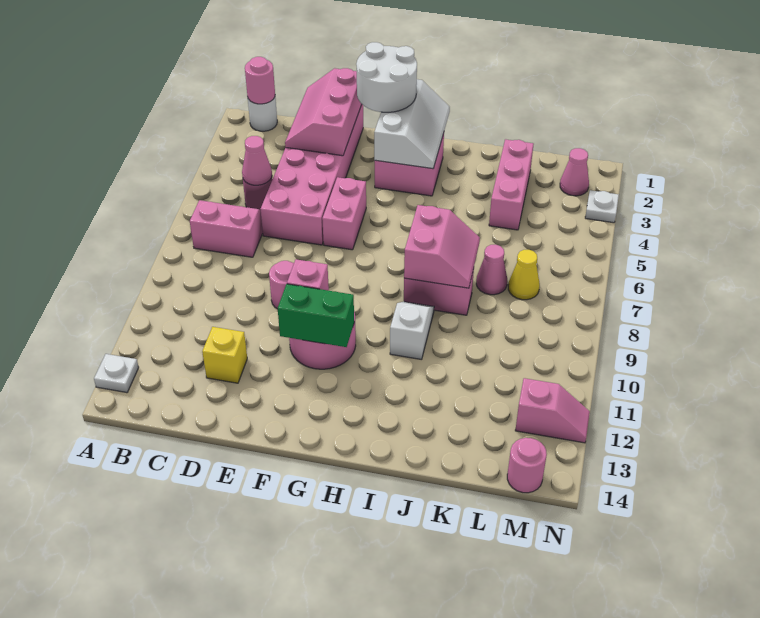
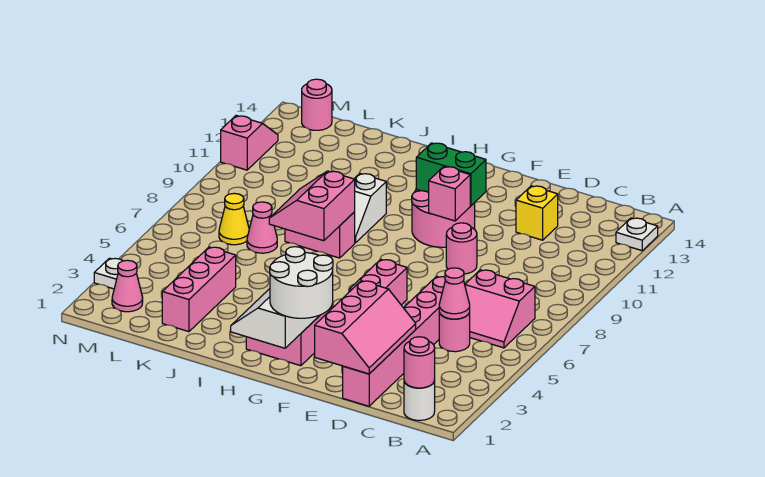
pink brick D1:E6 level 1 -> pink brick D1:D6 level 1
pink slope M12:N12 level 1 top M -> pink slope N11:N12 level 1 top 11

